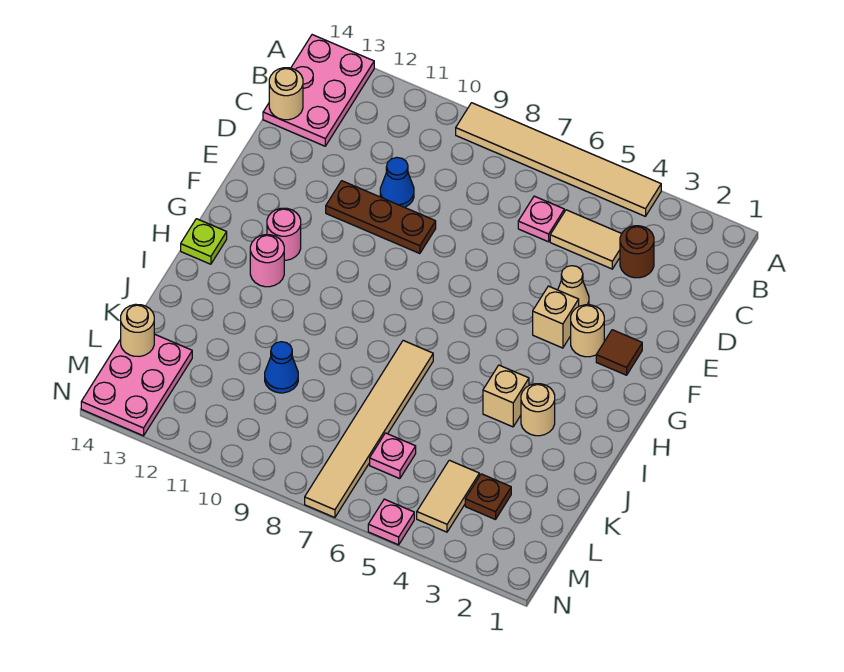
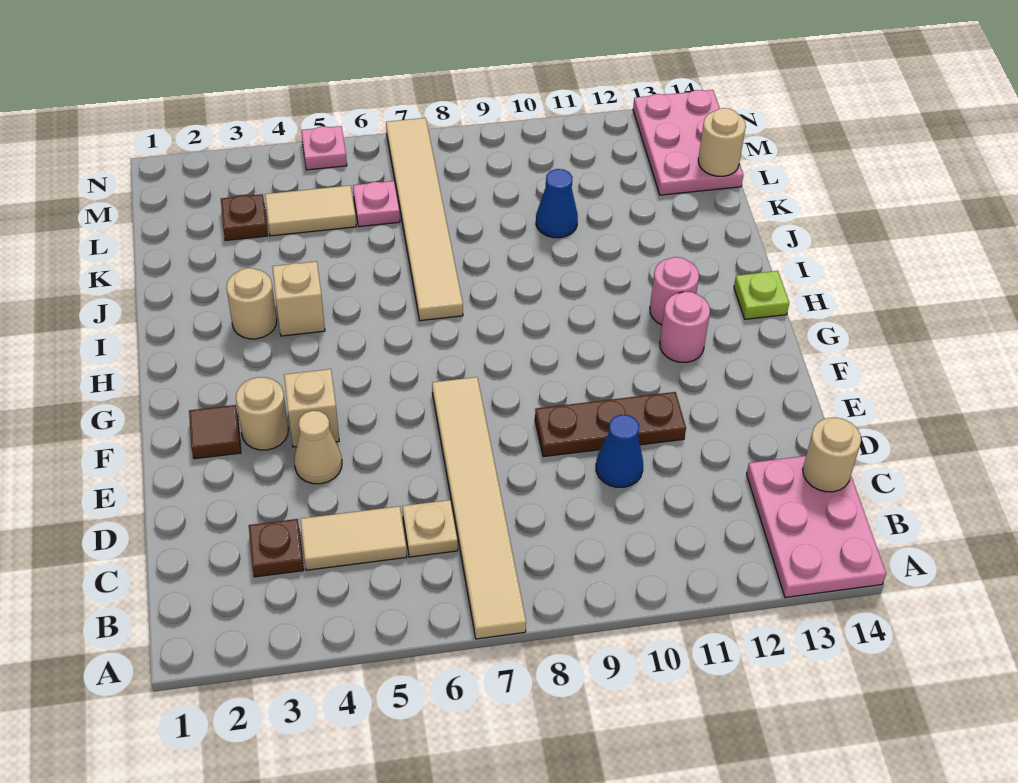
tan tile A4:A9 level 1 -> tan tile A7:F7 level 1
brown round brick C3 level 1 -> brown plate C3 level 1
pink plate C6 level 1 -> tan plate C6 level 1
tan tile L4:M4 level 1 -> tan tile L4:L5 level 1

